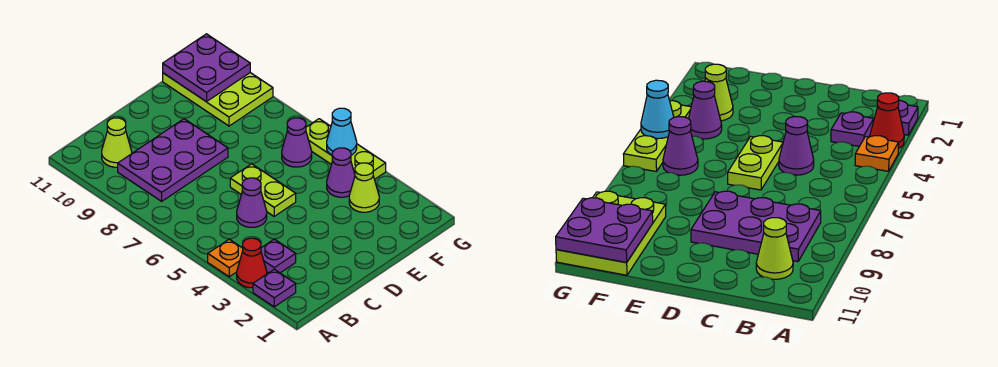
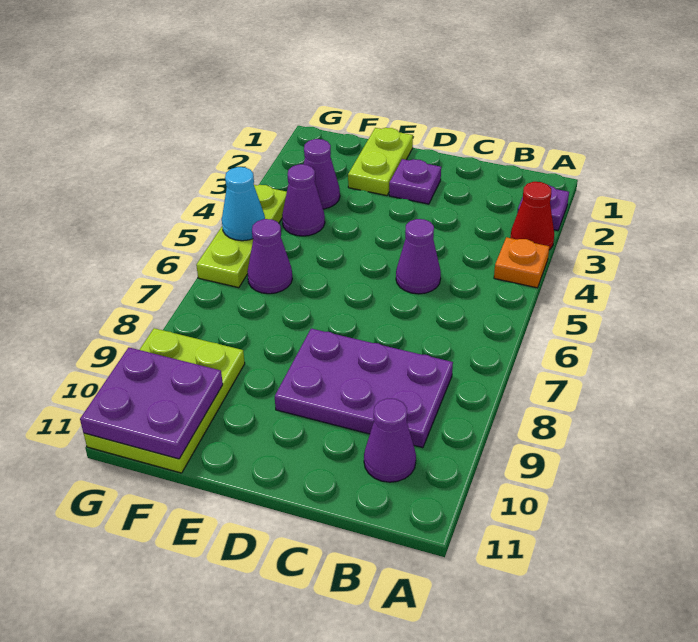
purple plate B3 level 1 -> purple plate D2 level 1
lime cone B10 level 1 -> purple cone B10 level 1
lime plate D5:D6 level 1 -> lime plate E1:E2 level 1
lime cone F3 level 1 -> purple cone F3 level 1

